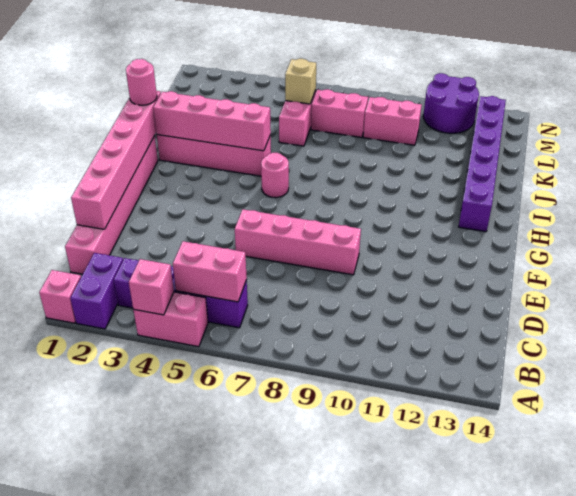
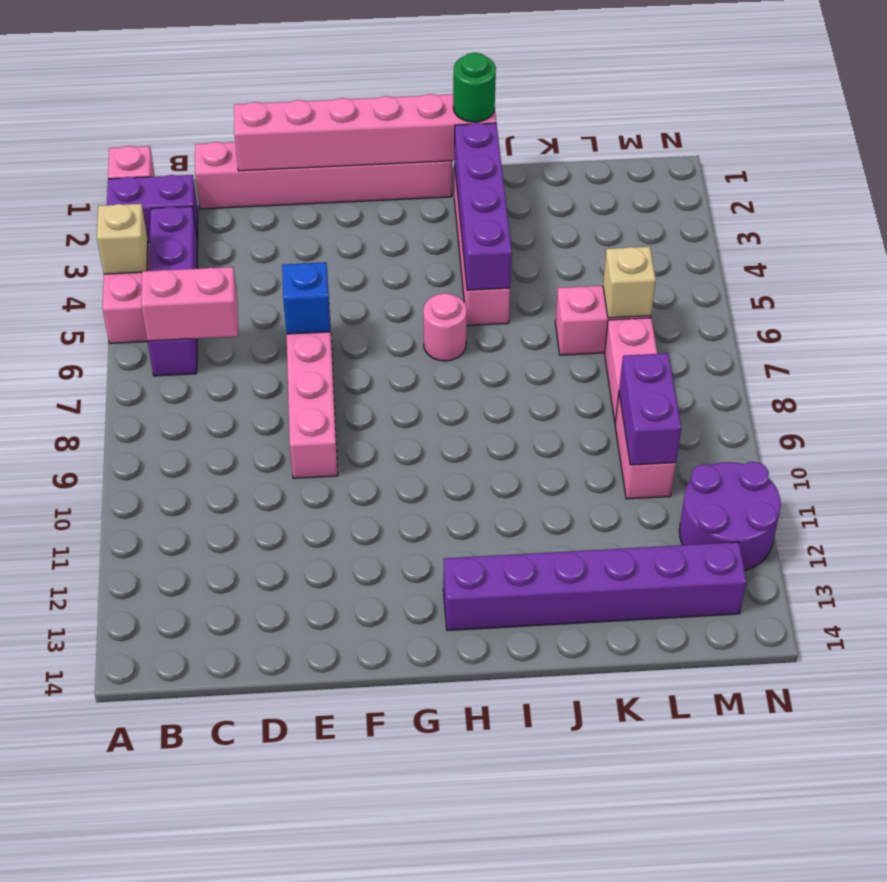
pink brick A4 level 2 -> tan brick A4 level 2
pink brick B5:B6 level 2 -> pink brick B6:C6 level 2
none -> blue brick E6 level 2
pink round brick I1 level 3 -> green round brick I1 level 3
pink brick I2:I5 level 2 -> purple brick I2:I5 level 2
none -> purple brick L9:L10 level 2

